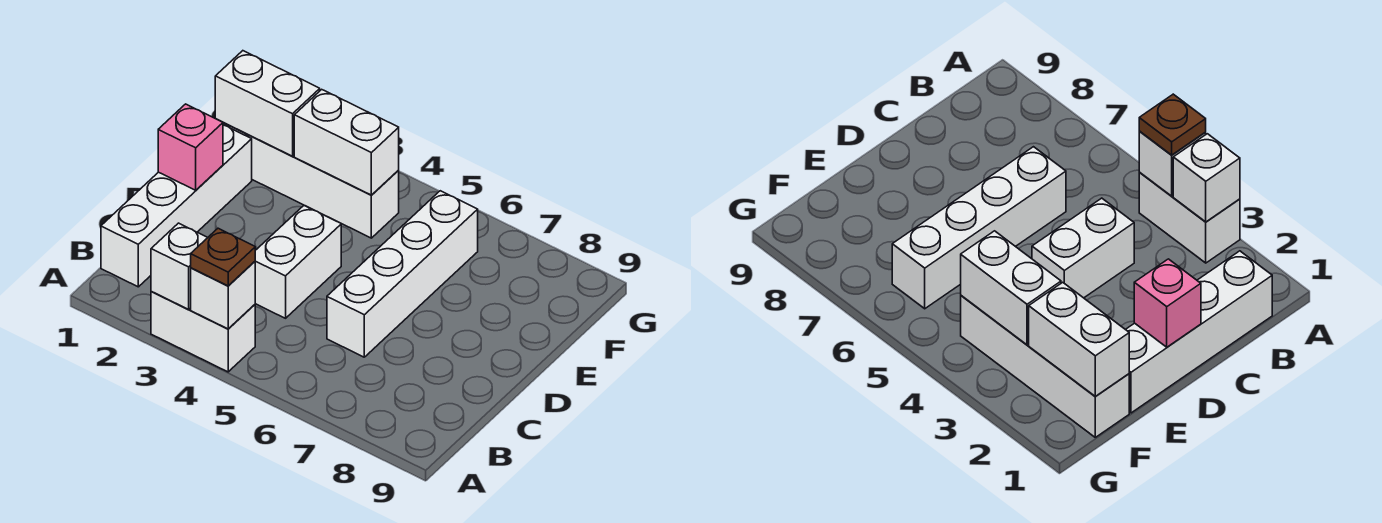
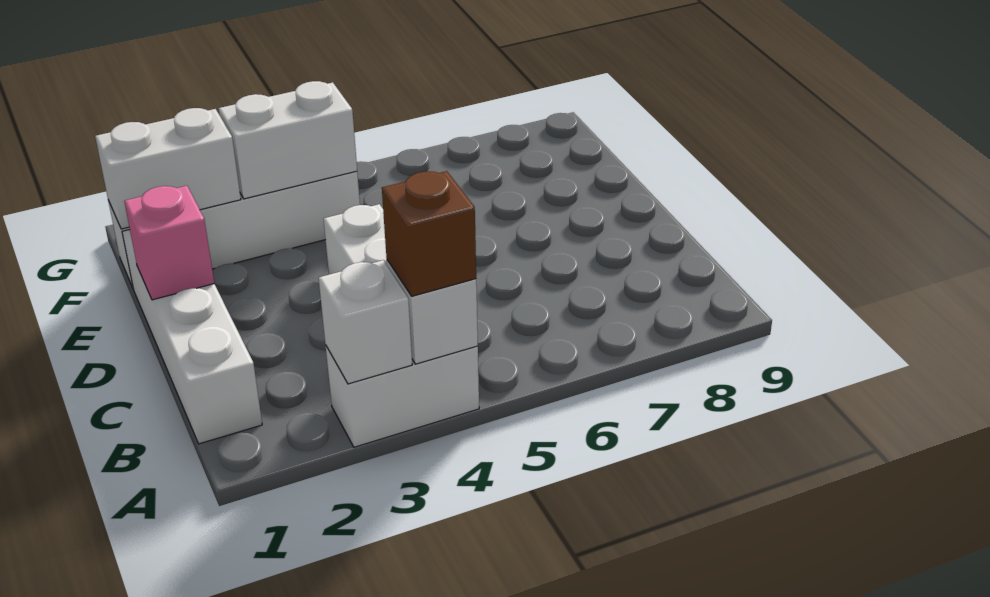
brown plate A4 level 3 -> brown brick A4 level 3
white brick C6:F6 level 1 -> none

